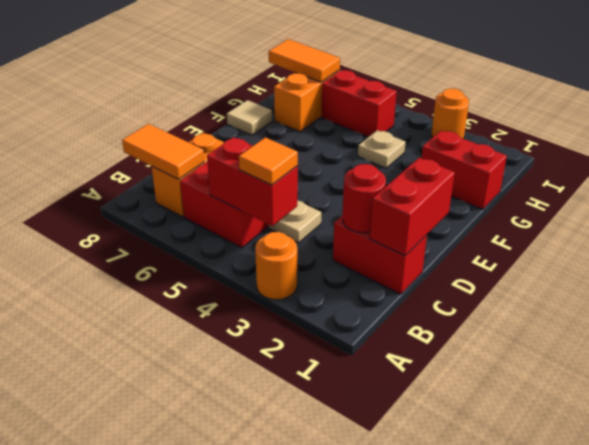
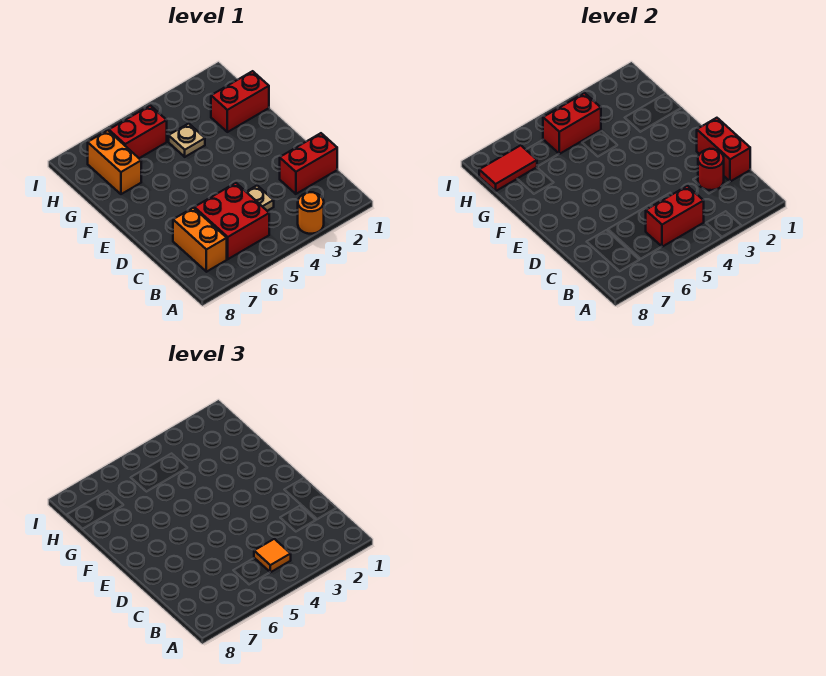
orange tile B7:B8 level 2 -> none
tan tile F8 level 1 -> none
none -> red brick H4:H5 level 2
orange tile H7:H8 level 2 -> red tile H7:H8 level 2
orange round brick I3 level 1 -> none

